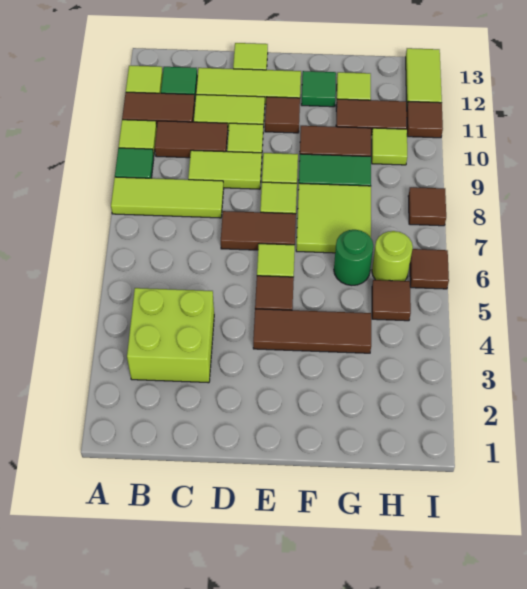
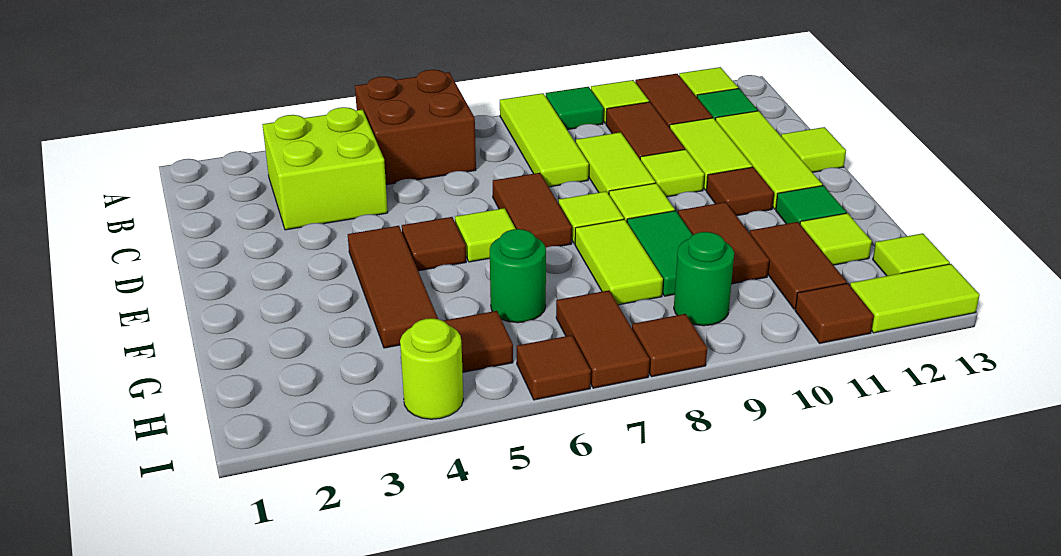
none -> brown brick A5:B6 level 1
lime tile F7:G8 level 1 -> lime tile F8:G8 level 1
lime round brick H6 level 1 -> lime round brick I4 level 1
none -> brown tile H7:I7 level 1
none -> green round brick H9 level 1
lime tile H10 level 1 -> lime tile H13 level 1

